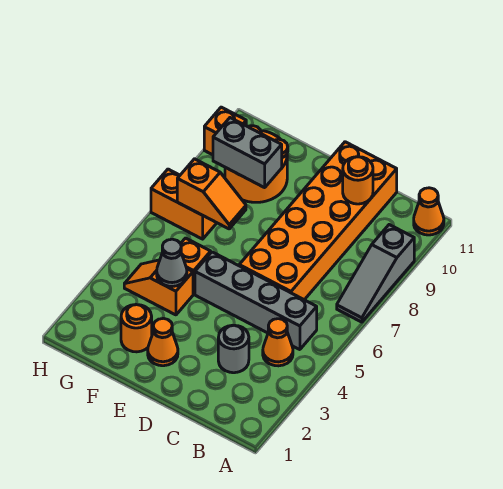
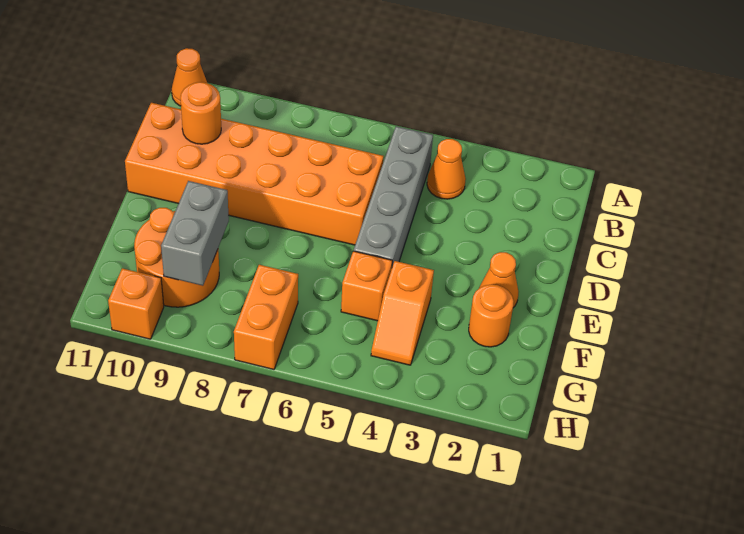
grey slope A7:A9 level 1 top 9 -> none
grey round brick C3 level 1 -> none
grey cone F4 level 2 -> none
orange slope F7:G7 level 2 top G -> none

